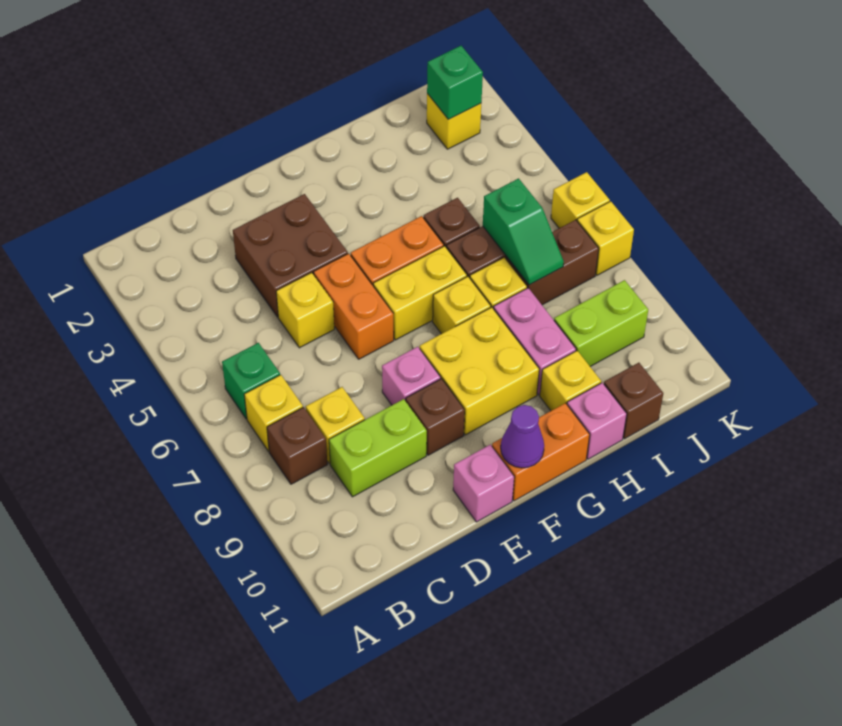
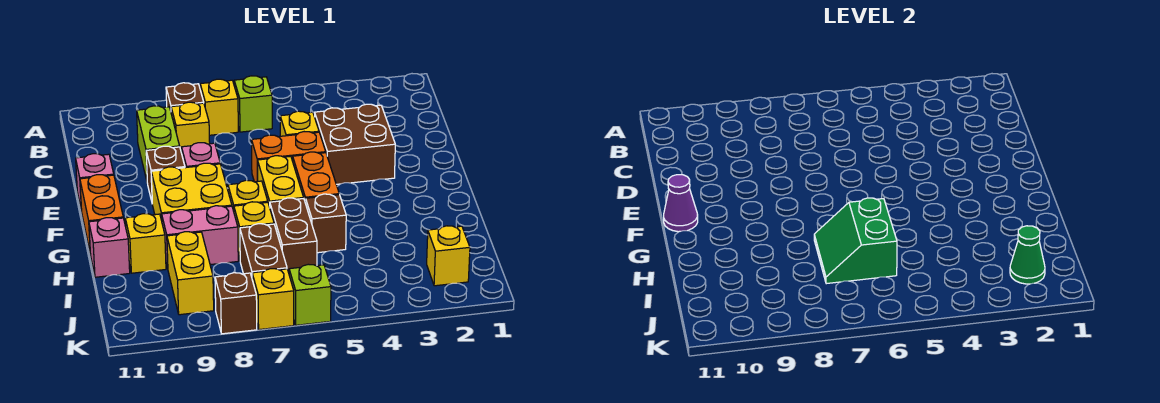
green brick B6 level 1 -> lime brick B6 level 1
green slope I6:I7 level 2 top 6 -> green slope H6:I7 level 2 top 6
lime brick I9:J9 level 1 -> yellow brick I9:J9 level 1
brown brick I11 level 1 -> brown brick K8 level 1
green brick J2 level 2 -> green cone J2 level 2
yellow brick K6 level 1 -> lime brick K6 level 1

